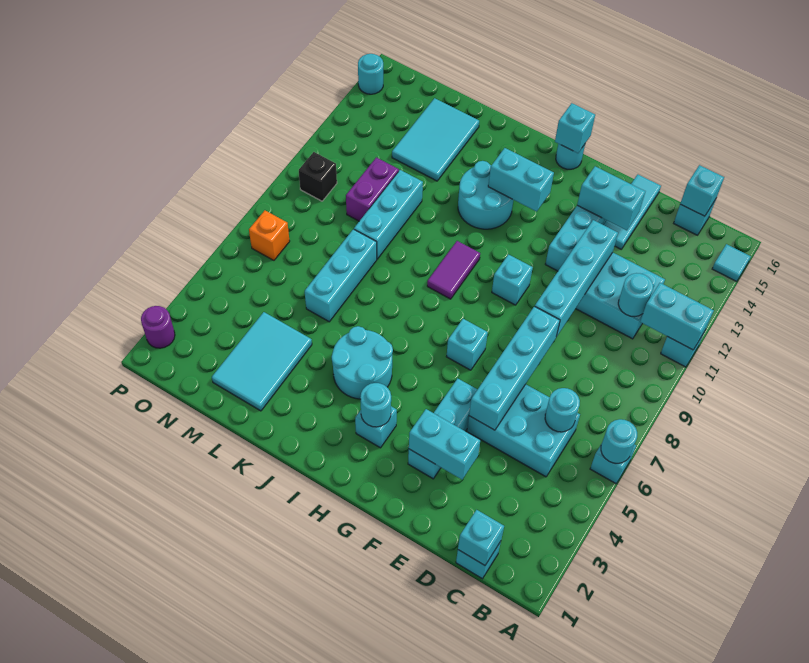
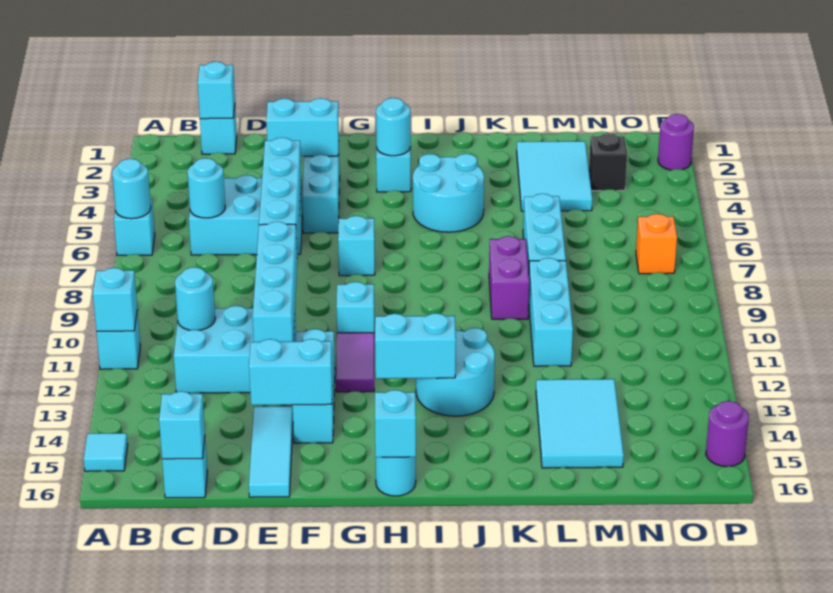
cyan brick A11:B11 level 2 -> cyan brick A11 level 2
purple tile I9:I10 level 1 -> purple tile G11:G12 level 1
purple brick M10:M11 level 1 -> purple brick K8:K9 level 1
black brick O10 level 1 -> black brick N3 level 1
cyan round brick P15 level 1 -> purple round brick P15 level 1

